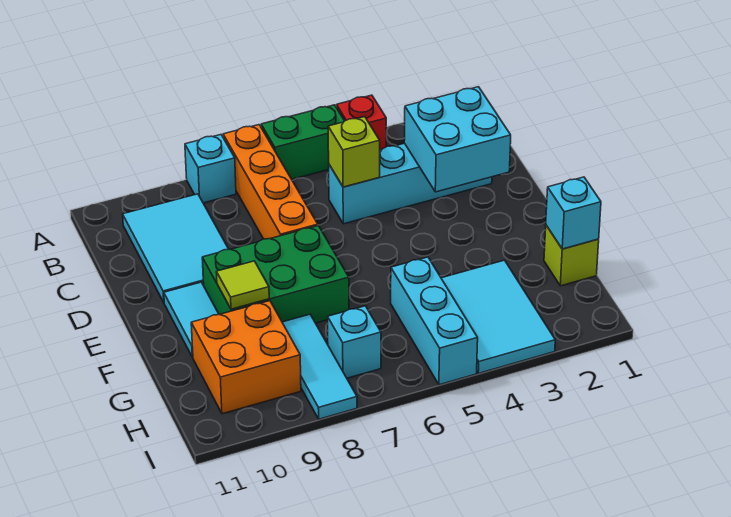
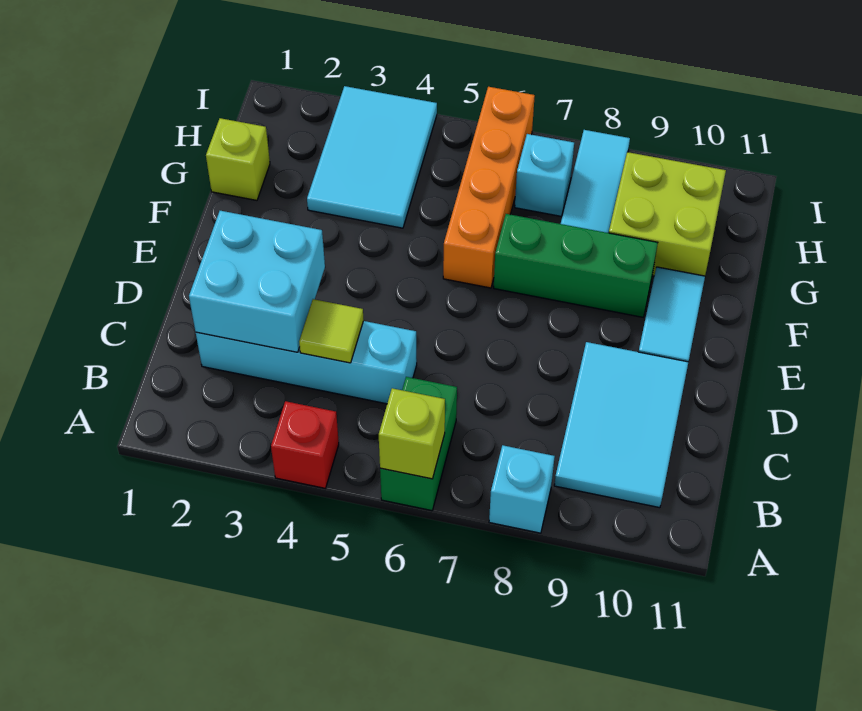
green brick A5:A6 level 1 -> green brick A6:B6 level 1
orange brick A7:D7 level 1 -> orange brick F6:I6 level 1
lime brick C5 level 2 -> lime brick A6 level 2
green brick E7:F9 level 1 -> green brick F7:F9 level 1
lime tile F9 level 2 -> lime tile C4 level 2
cyan brick G1 level 2 -> none
cyan brick G5:I5 level 1 -> none
orange brick G9:H10 level 1 -> lime brick G9:H10 level 1

